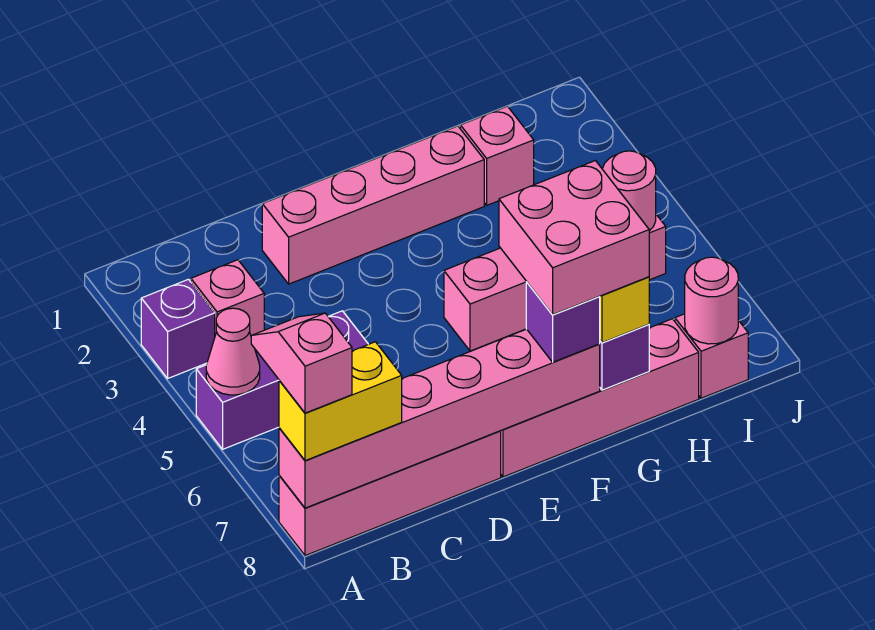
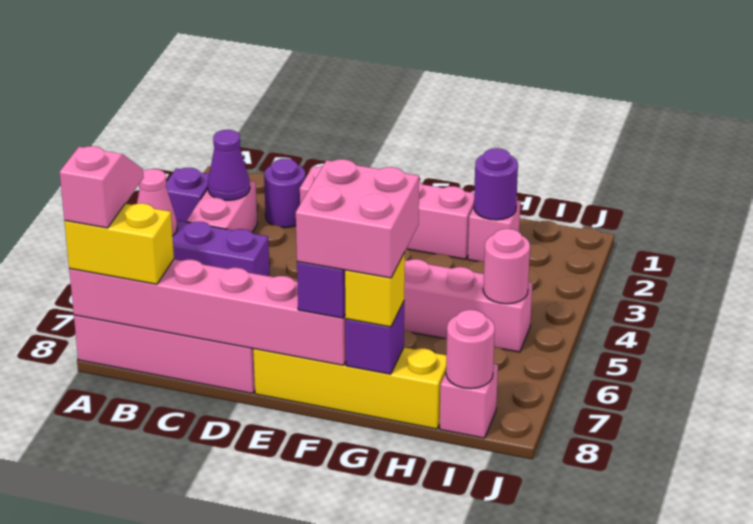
pink brick B3 level 1 -> pink brick B3:B4 level 1
none -> purple cone B3 level 2
none -> purple round brick C2 level 1
pink brick E8:H8 level 1 -> yellow brick E8:H8 level 1
none -> purple round brick H2 level 2

